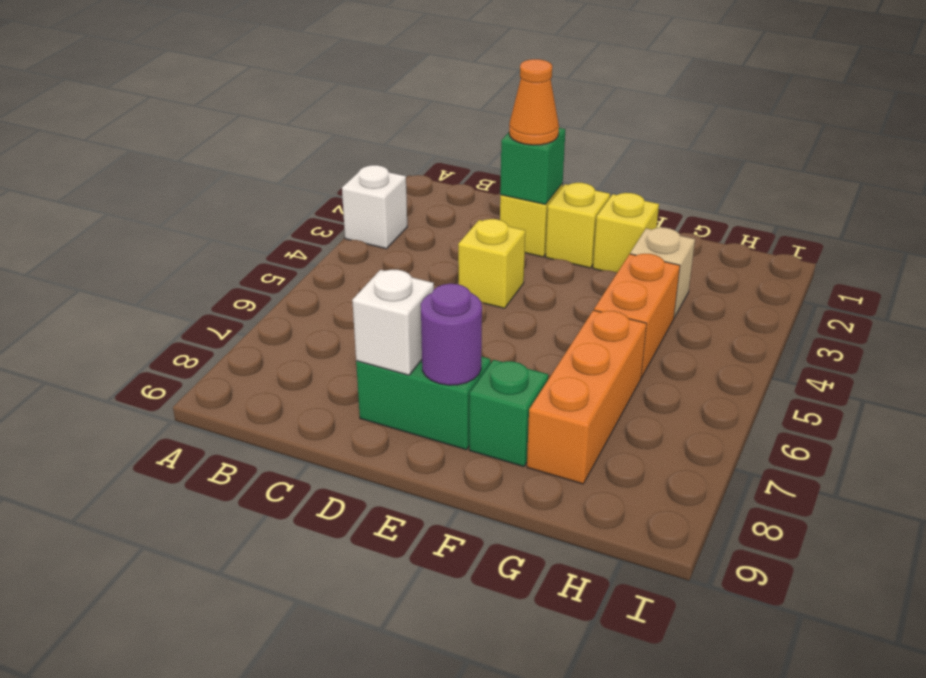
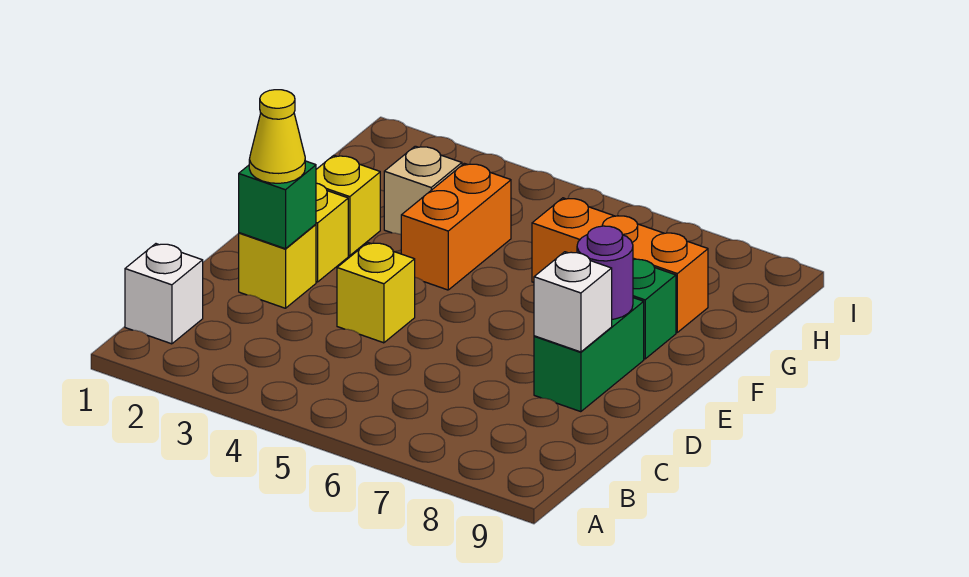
white brick A3 level 1 -> white brick B1 level 1
orange cone D2 level 3 -> yellow cone D2 level 3
orange brick G4:G5 level 1 -> orange brick F4:G4 level 1

